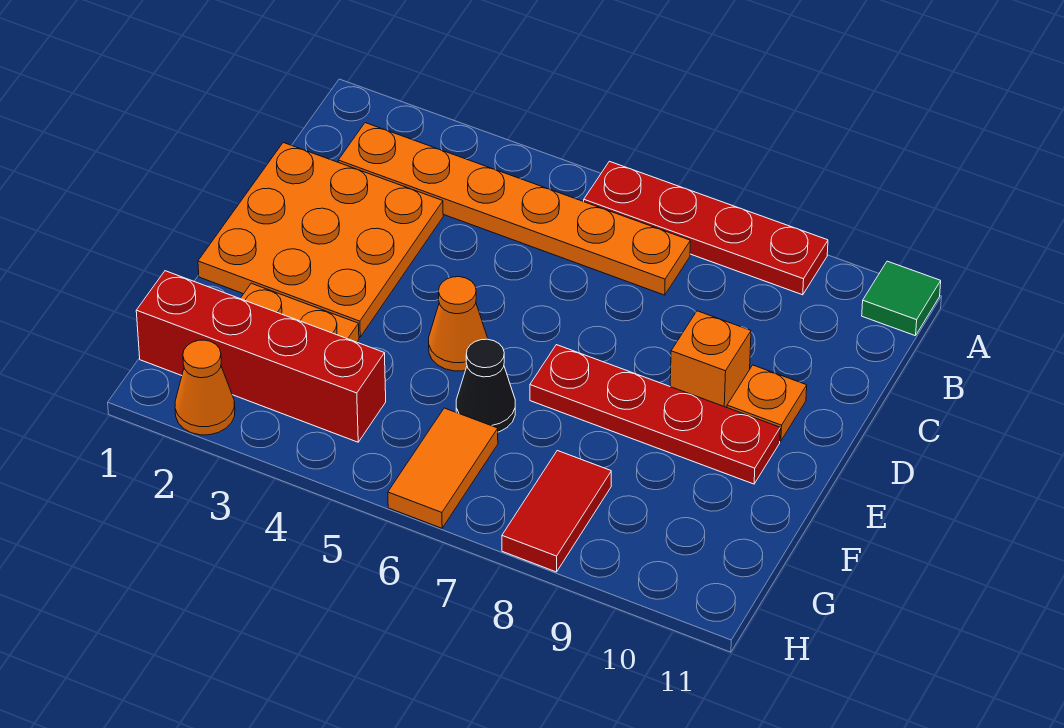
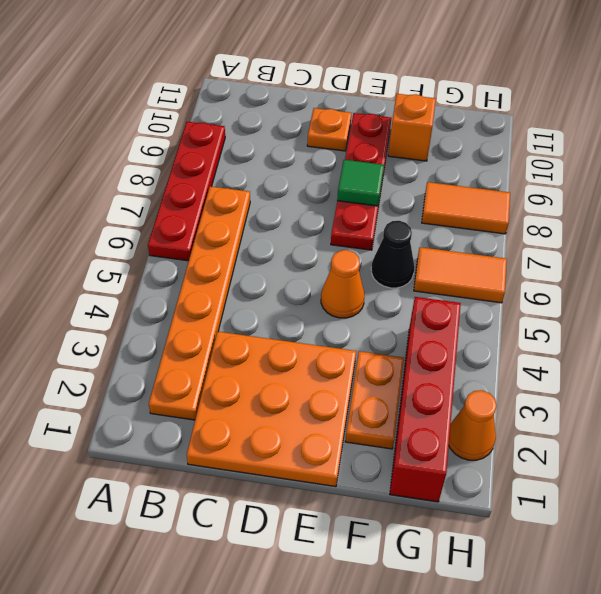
green tile A11 level 1 -> green tile E8 level 2
orange brick D9 level 1 -> orange brick F10 level 1
red tile G8:H8 level 1 -> orange tile G8:H8 level 1

